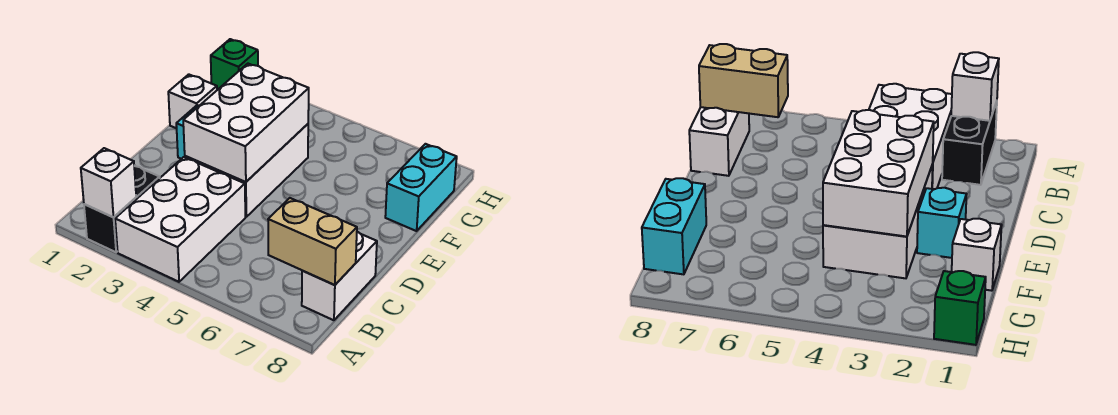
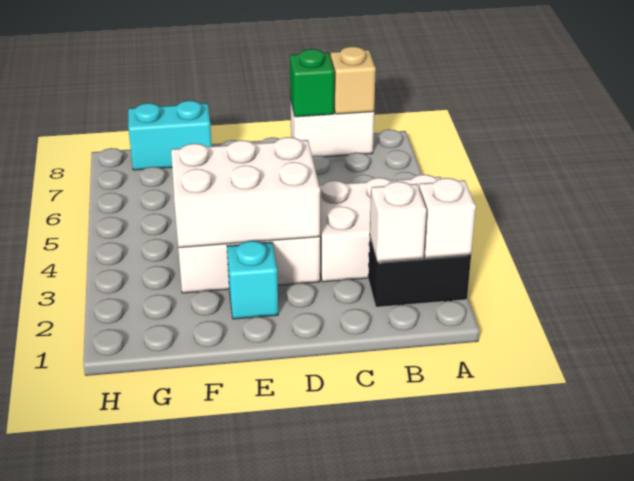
tan brick B7:B8 level 2 -> tan brick B8 level 2
white brick F1 level 1 -> white brick B2 level 2
green brick H1 level 1 -> green brick C8 level 2

